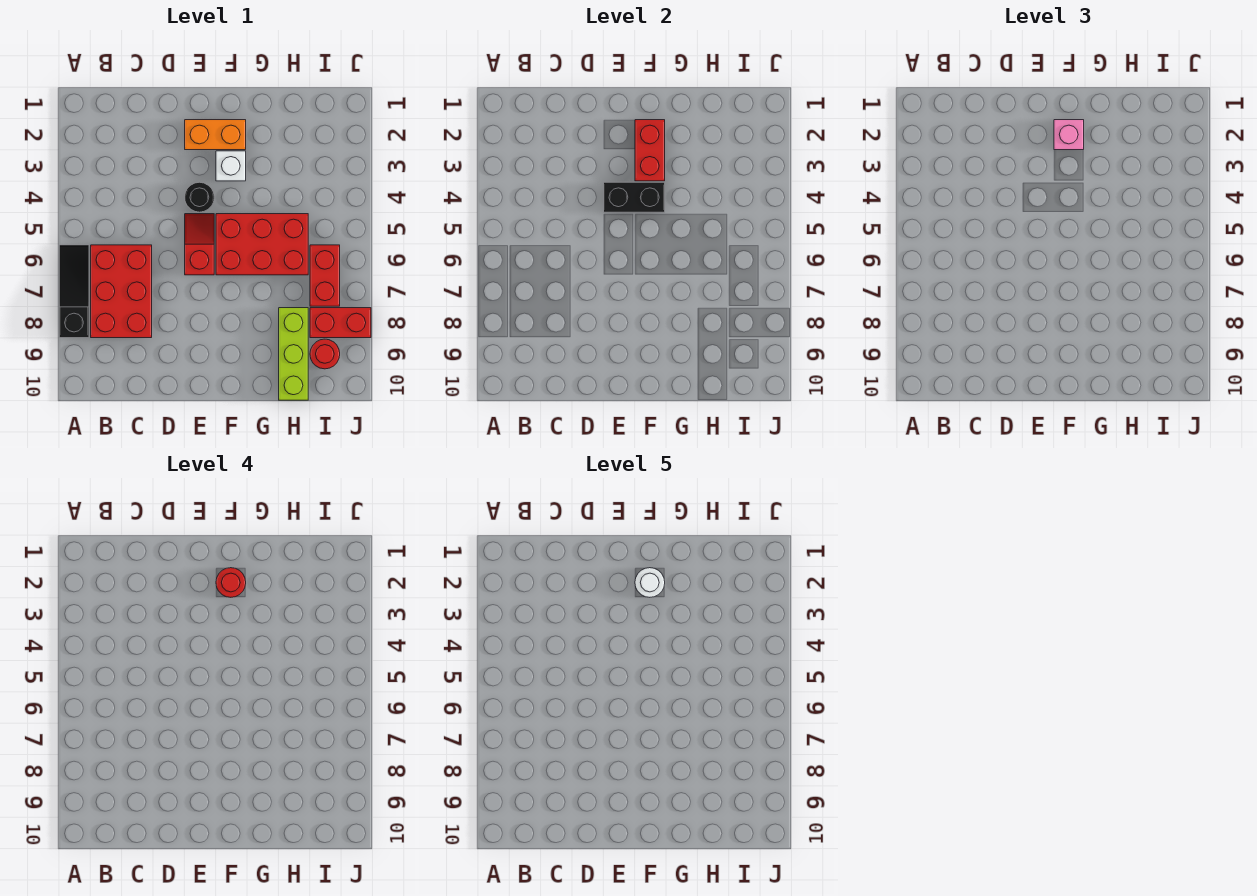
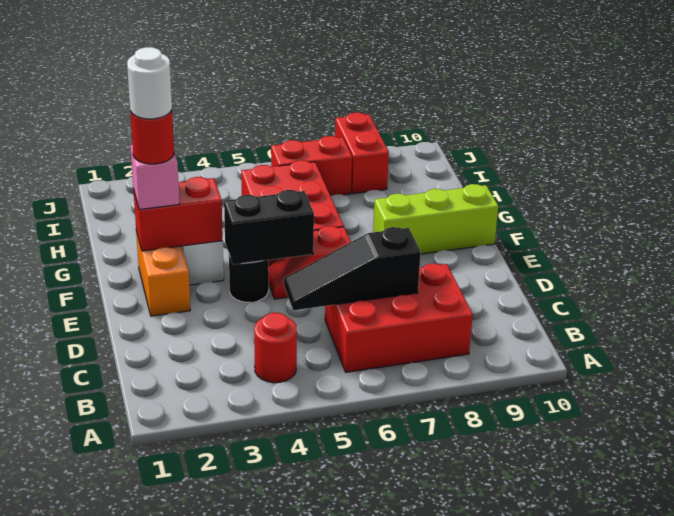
black slope A6:A8 level 1 top 8 -> black slope C5:C7 level 2 top 7
black brick E4:F4 level 2 -> black brick E4:E5 level 2
lime brick H8:H10 level 1 -> lime brick F8:F10 level 1
red round brick I9 level 1 -> red round brick B4 level 1

